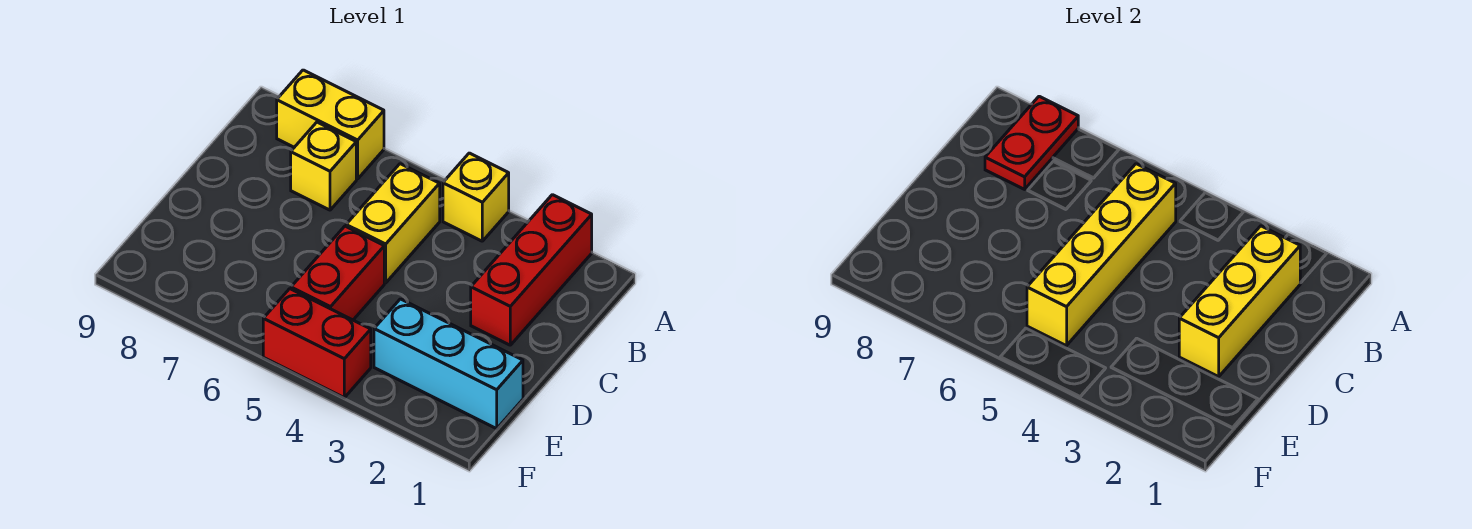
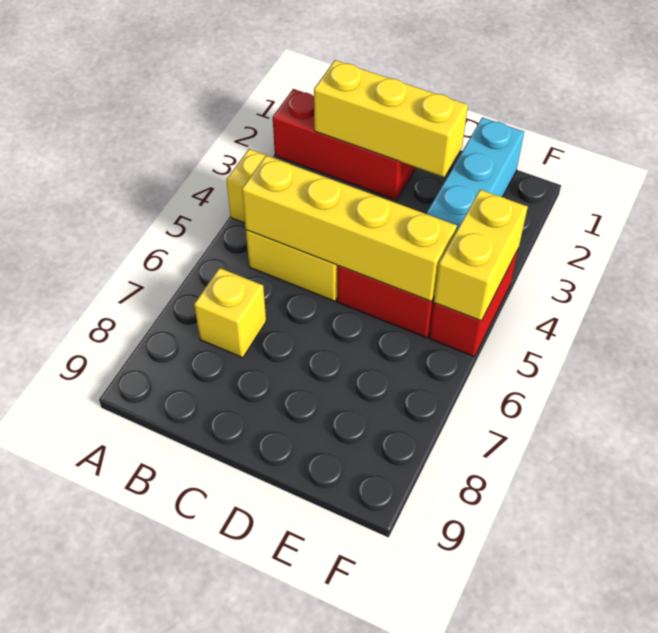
yellow brick A7:A8 level 1 -> yellow brick F4:F5 level 2
red plate A8:B8 level 2 -> none

